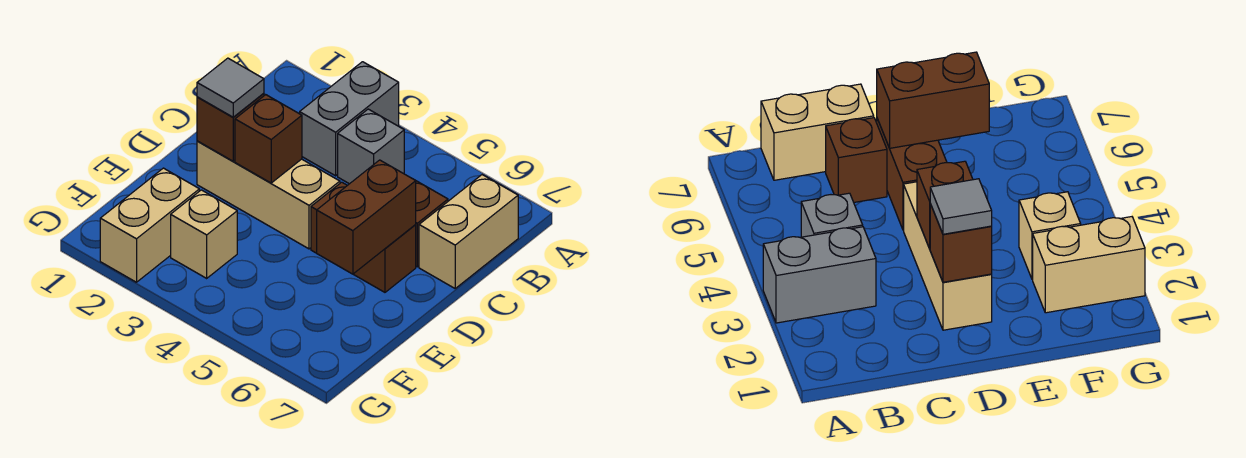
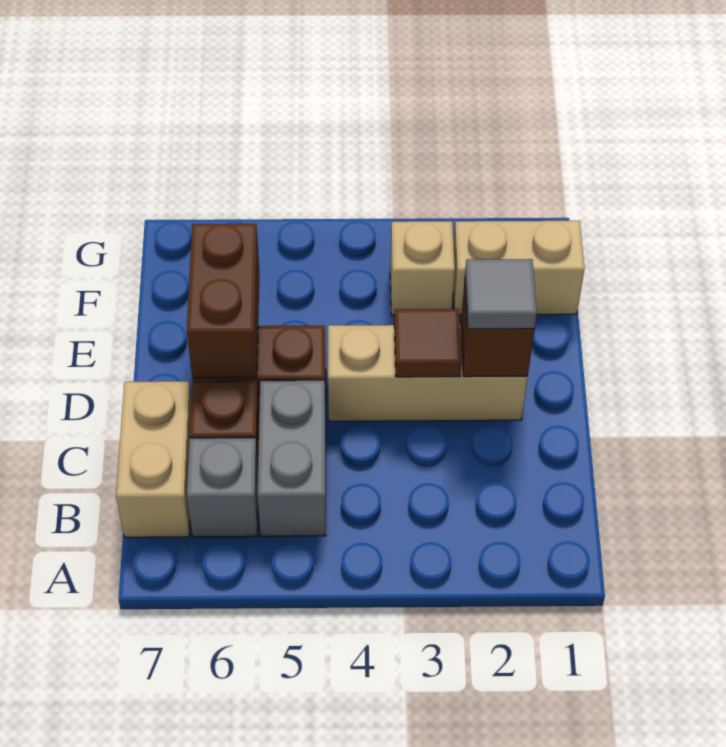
grey brick A3:B3 level 1 -> grey brick B5:C5 level 1
grey brick B4 level 1 -> grey brick B6 level 1
brown brick D3 level 2 -> brown tile D3 level 2
tan brick F2:G2 level 1 -> tan brick F1:F2 level 1

